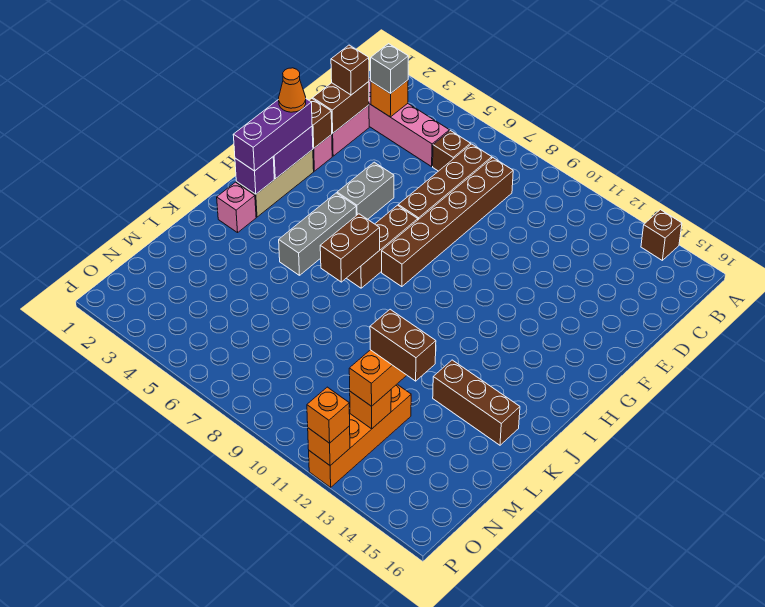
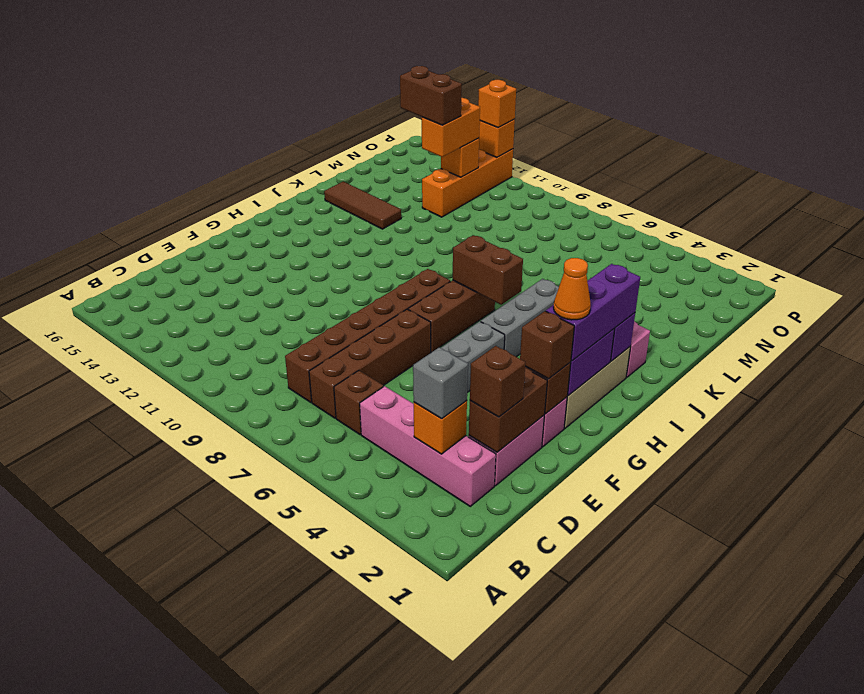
brown brick A14 level 1 -> brown brick F2 level 3
brown brick I7:J7 level 2 -> brown brick I6:I7 level 2
brown brick K13:K15 level 1 -> brown tile K13:K15 level 1

